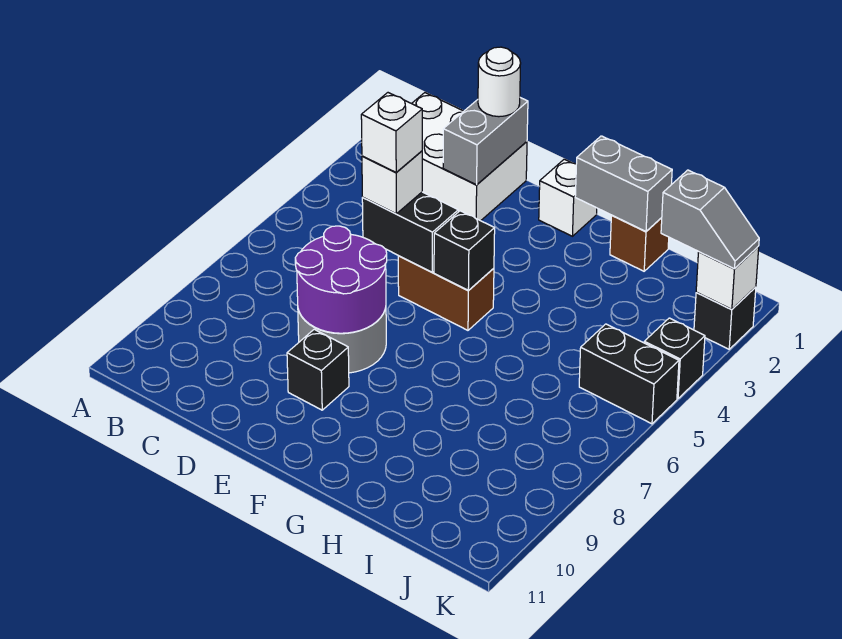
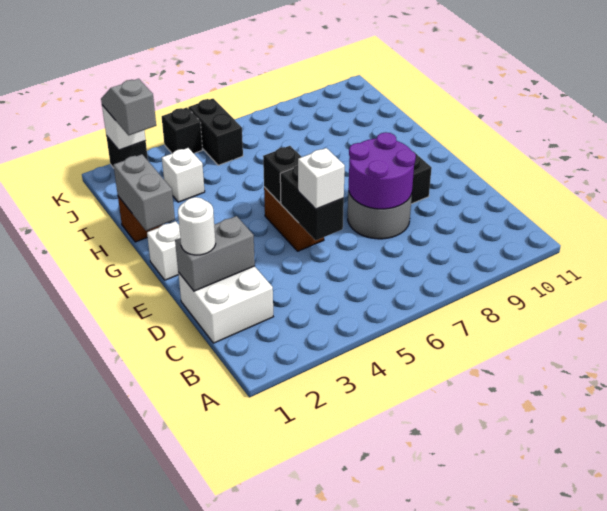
white brick B1:D2 level 1 -> white brick C1:D2 level 1
white brick D5 level 4 -> white brick I3 level 1

